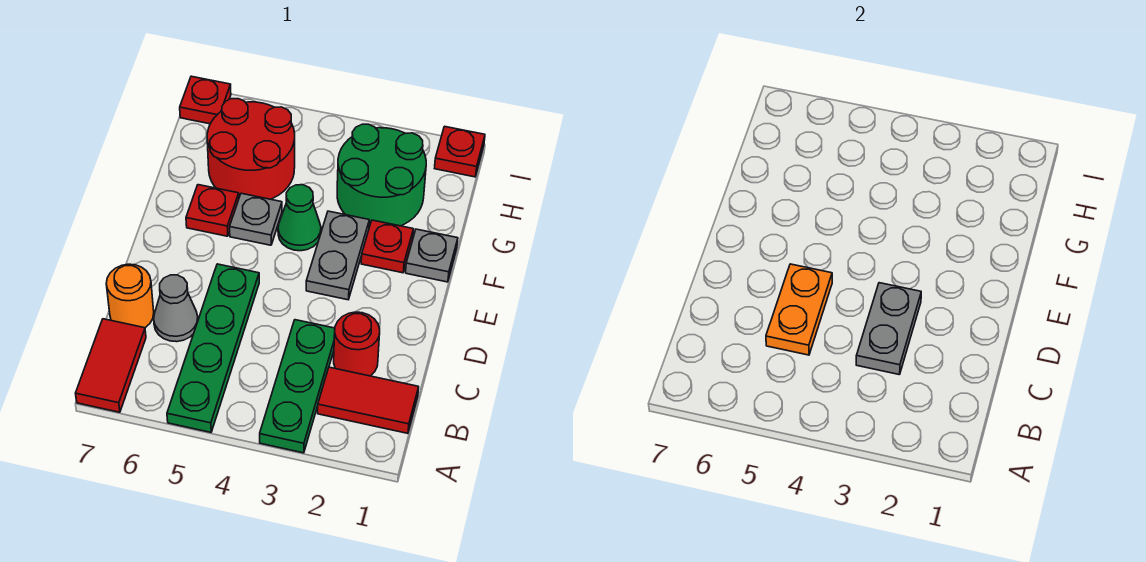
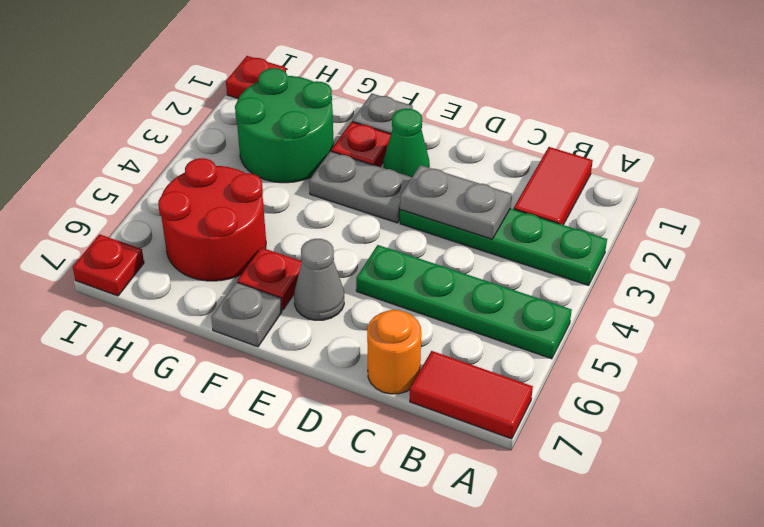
green plate A3:C3 level 1 -> green plate A3:D3 level 1
red round brick C2 level 1 -> none
orange plate C5:D5 level 2 -> none
grey cone C6 level 1 -> grey cone E6 level 1
green cone F4 level 1 -> green cone E2 level 1
grey plate F5 level 1 -> grey plate F7 level 1

